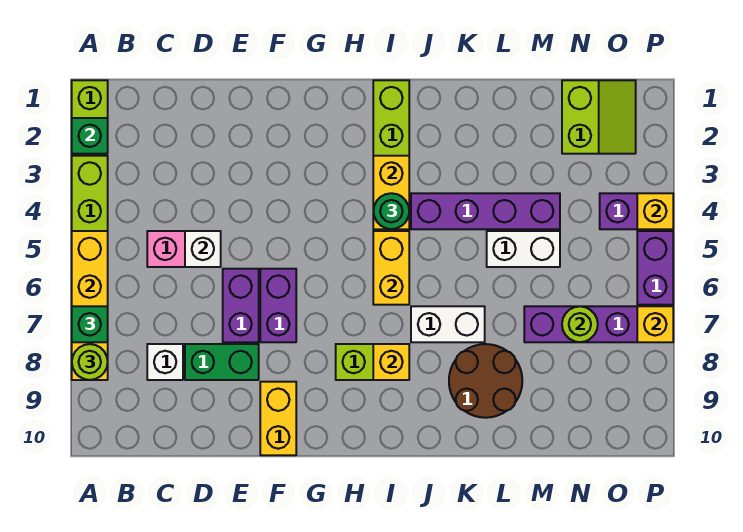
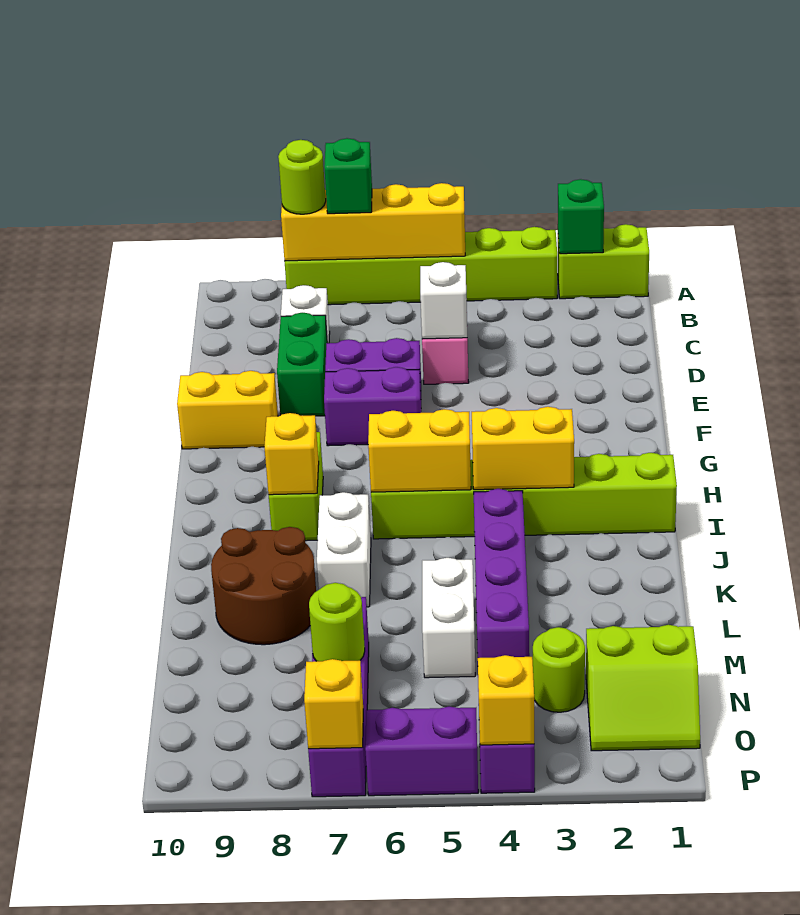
green round brick I4 level 3 -> none
none -> lime round brick N3 level 1

